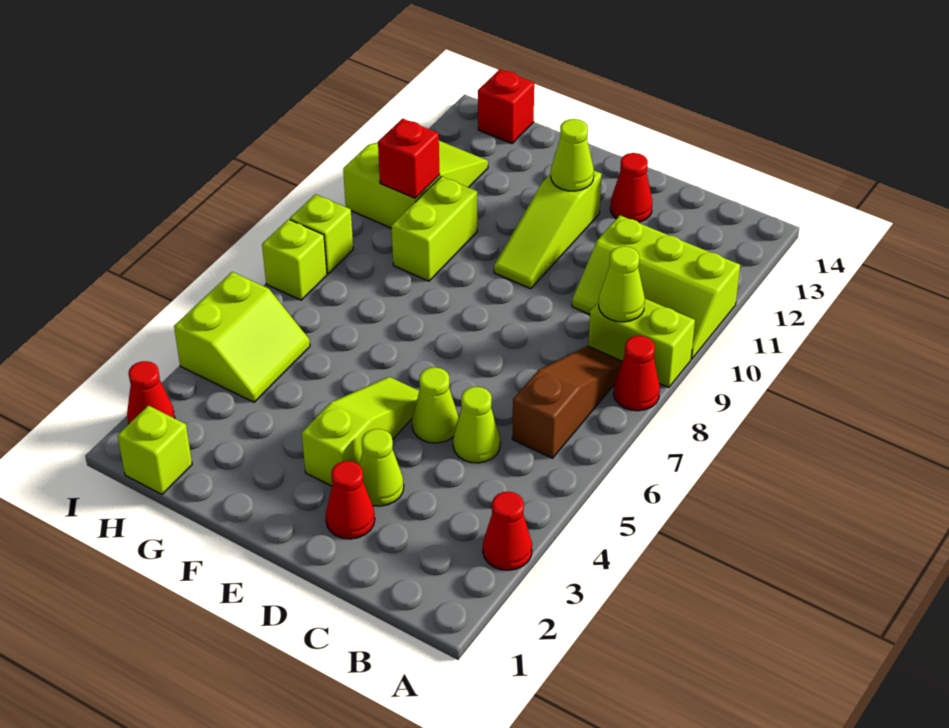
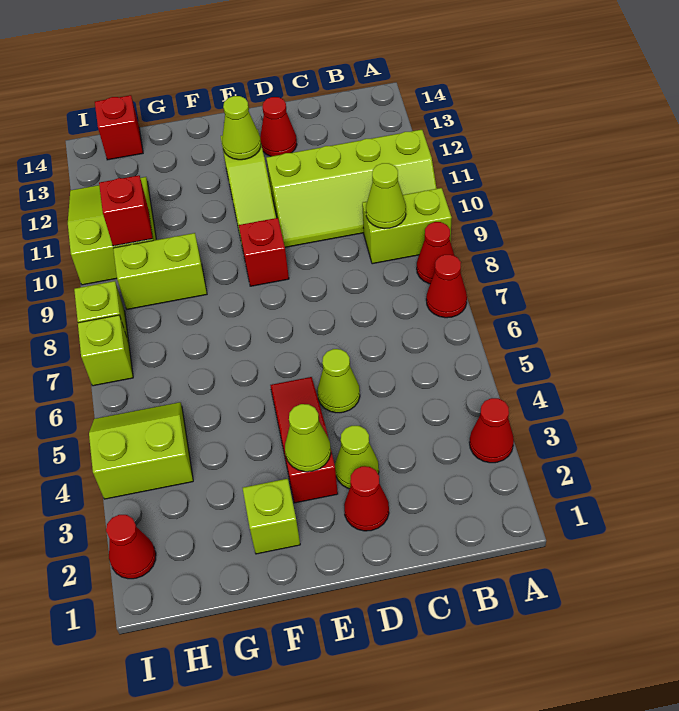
none -> red cone A7 level 1
lime slope A10:C11 level 1 top 11 -> lime slope A10:D11 level 1 top 11
brown slope B6:B8 level 1 top 6 -> none
lime cone C5 level 1 -> lime cone E3 level 2
lime slope E3:E5 level 1 top 3 -> red slope E3:E5 level 1 top 3
none -> red brick E9 level 1
lime brick G9:G10 level 1 -> lime brick G9:H9 level 1
lime brick H1 level 1 -> lime brick F2 level 1
lime slope H4:I5 level 1 top I -> lime slope H4:I5 level 1 top 4

